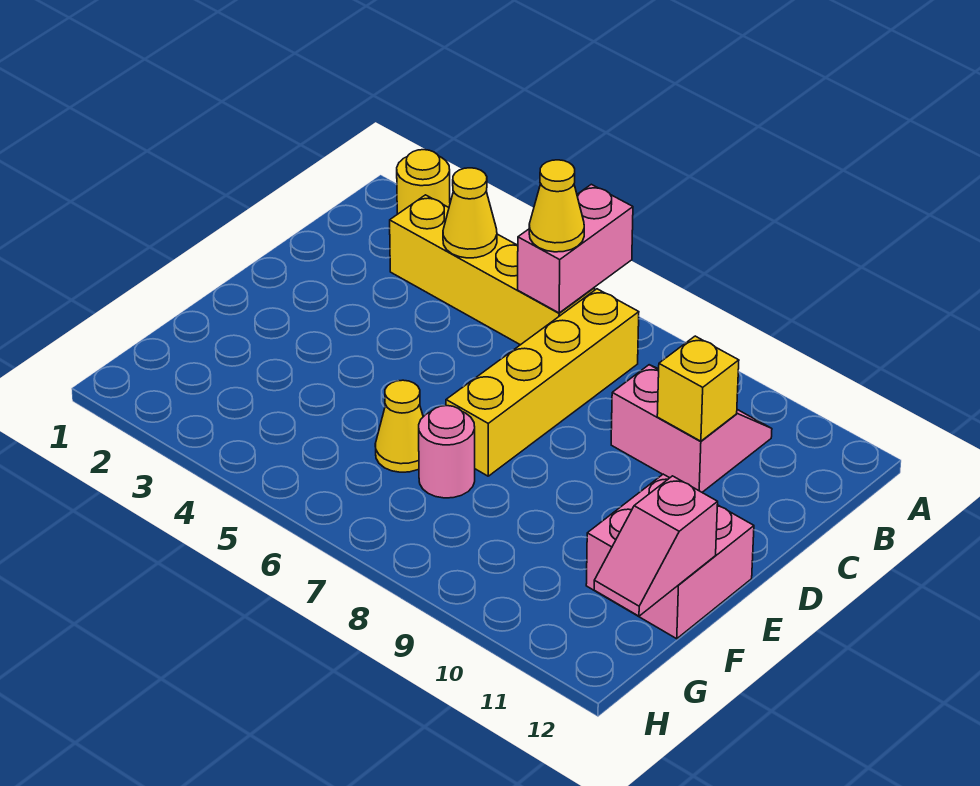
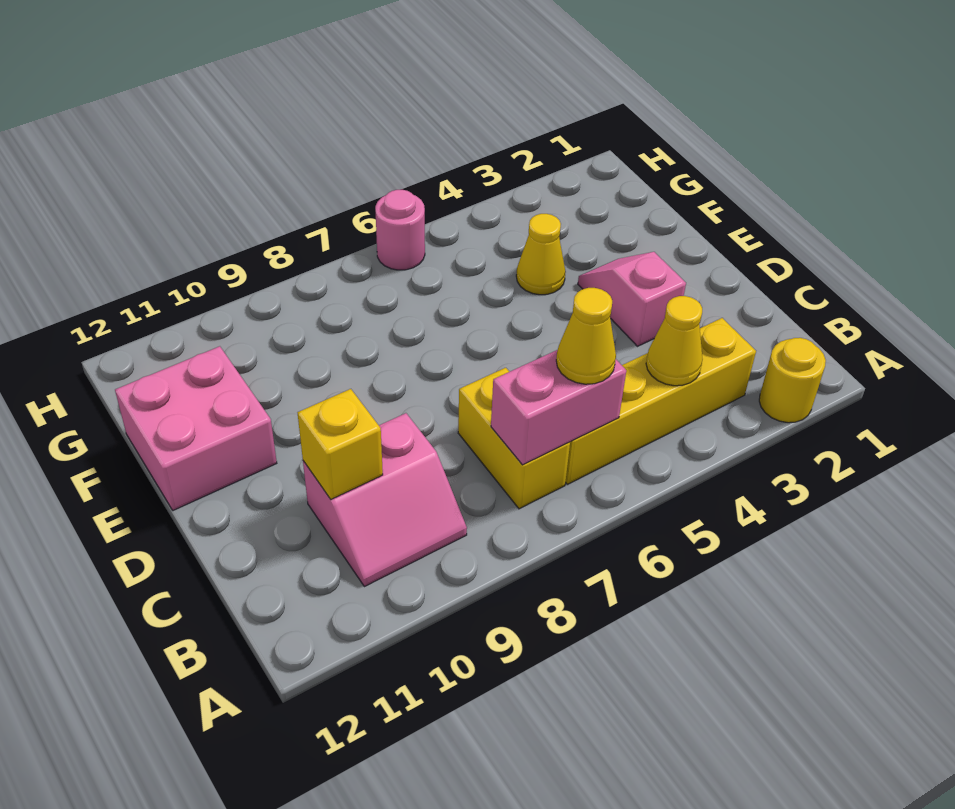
pink brick A6:B6 level 2 -> pink brick B6:B7 level 2
yellow brick B7:E7 level 1 -> yellow brick B7:C7 level 1
yellow cone F6 level 1 -> yellow cone F4 level 1
pink round brick F7 level 1 -> pink round brick H6 level 1
pink slope F12:G12 level 2 top F -> pink slope D3:E3 level 1 top D

